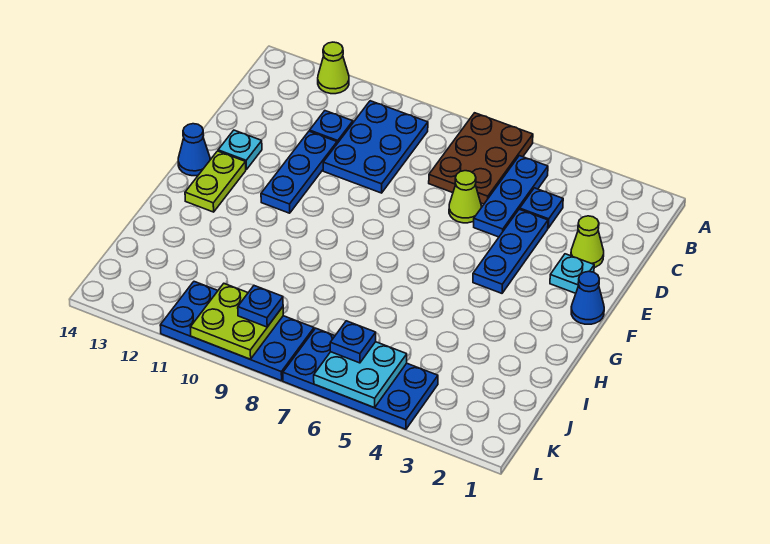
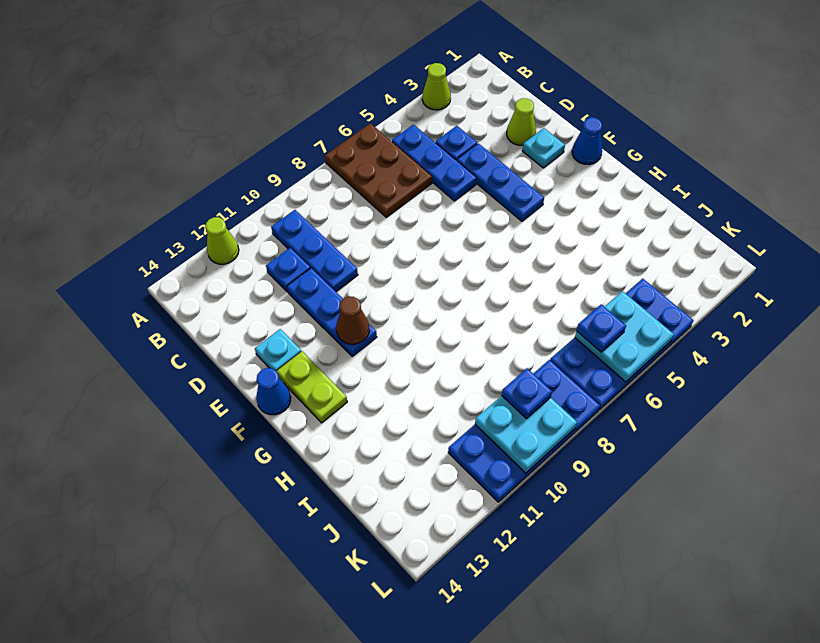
blue plate B9:D10 level 1 -> blue plate B10:D10 level 1
lime cone D6 level 1 -> lime cone A3 level 1
none -> brown cone F11 level 2
lime plate K9:L10 level 2 -> cyan plate K9:L10 level 2

